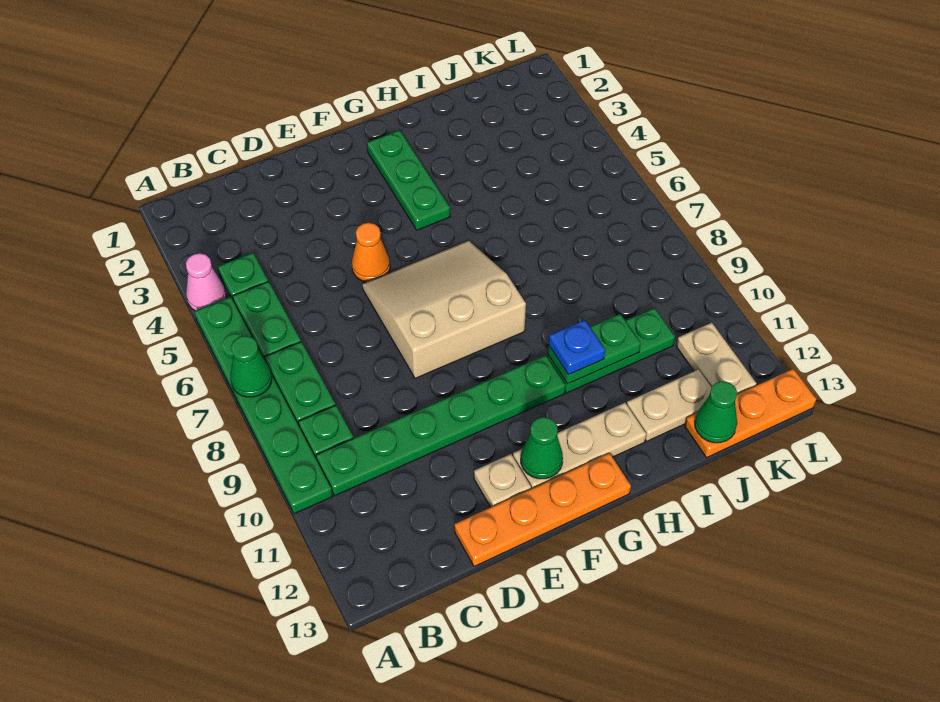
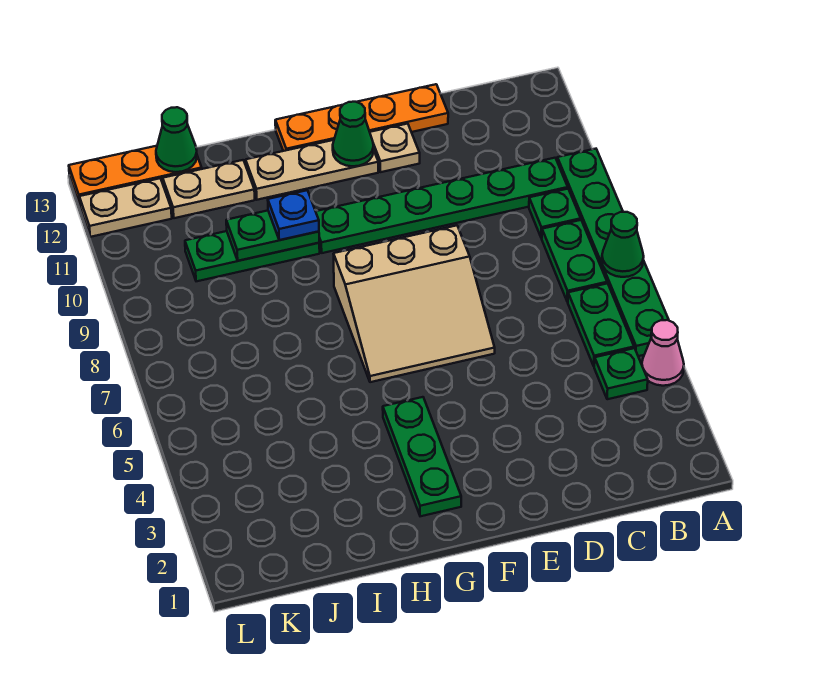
orange cone E5 level 1 -> none
tan plate K11:K12 level 1 -> tan plate K12:L12 level 1

